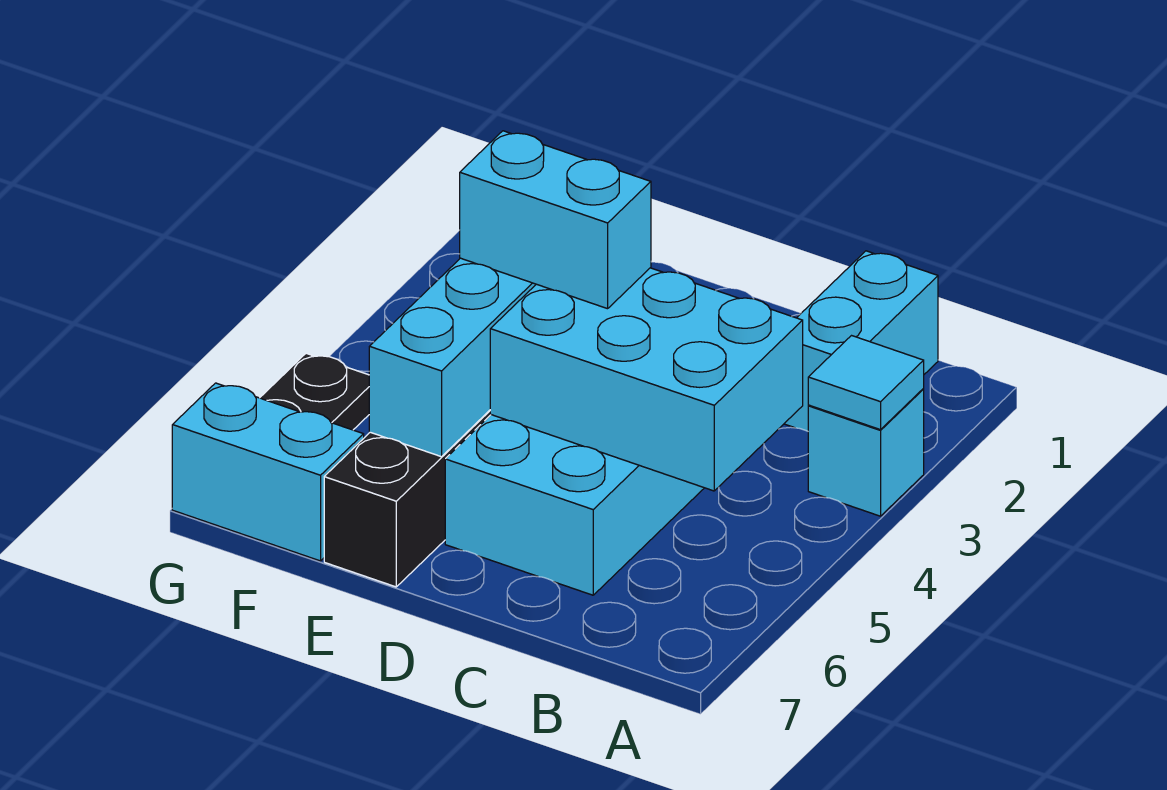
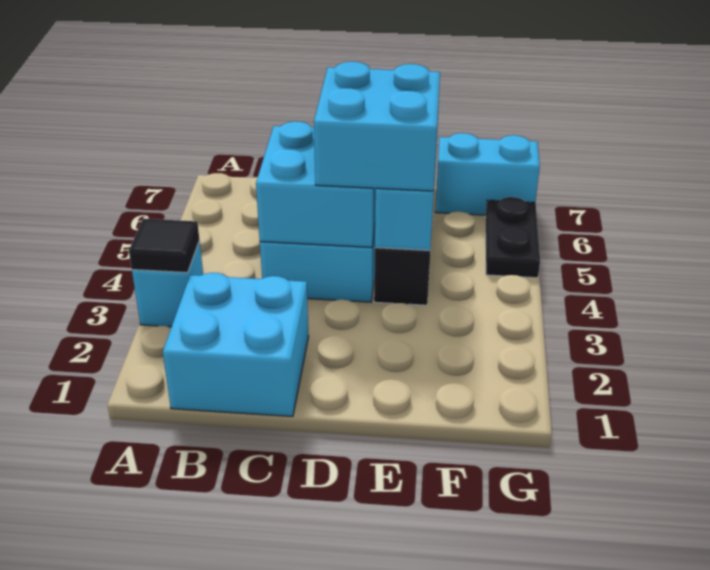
cyan tile A3 level 2 -> black tile A3 level 2
cyan brick B1:B2 level 1 -> cyan brick B1:C2 level 1
cyan brick B4:D5 level 2 -> cyan brick C4:D5 level 2
cyan brick D4:E4 level 3 -> cyan brick D4:E5 level 3

